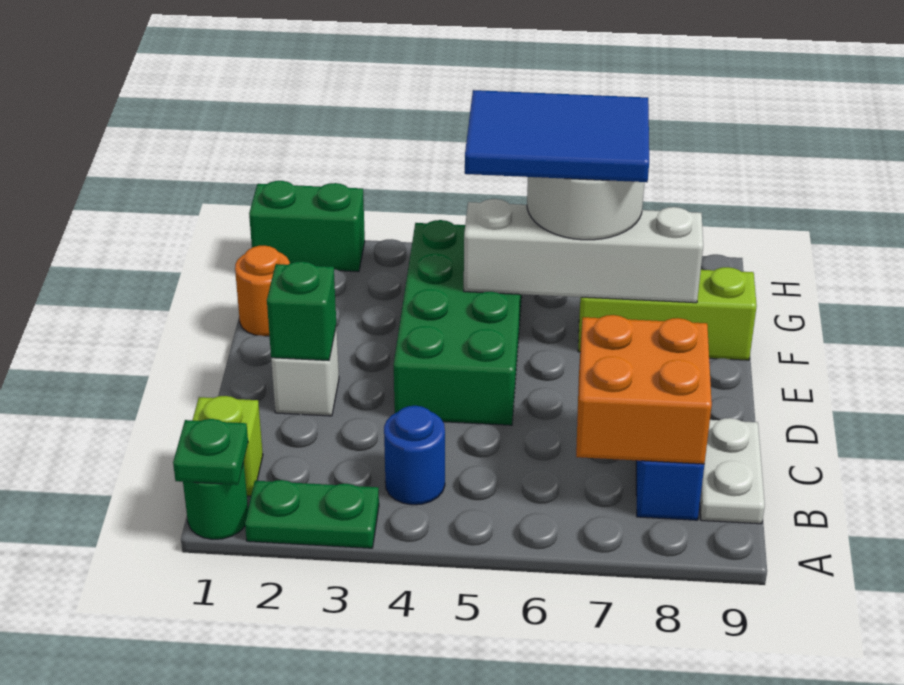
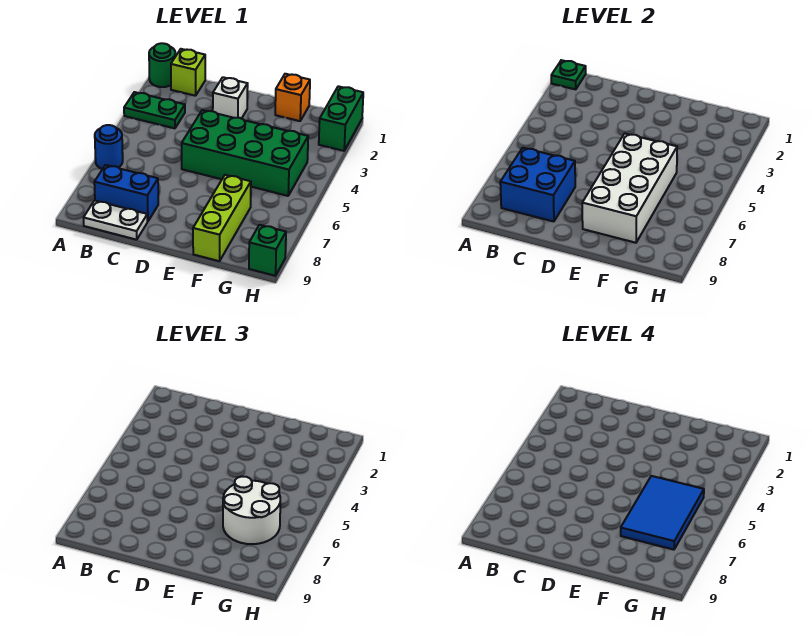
green plate A2:A3 level 1 -> green plate A3:B3 level 1
blue round brick B4 level 1 -> blue round brick A6 level 1
orange brick B7:C8 level 2 -> blue brick B7:C8 level 2
green brick D2 level 2 -> green brick H9 level 1
orange round brick F1 level 1 -> orange brick F1 level 1
white brick F5:F8 level 2 -> white brick E5:F8 level 2

